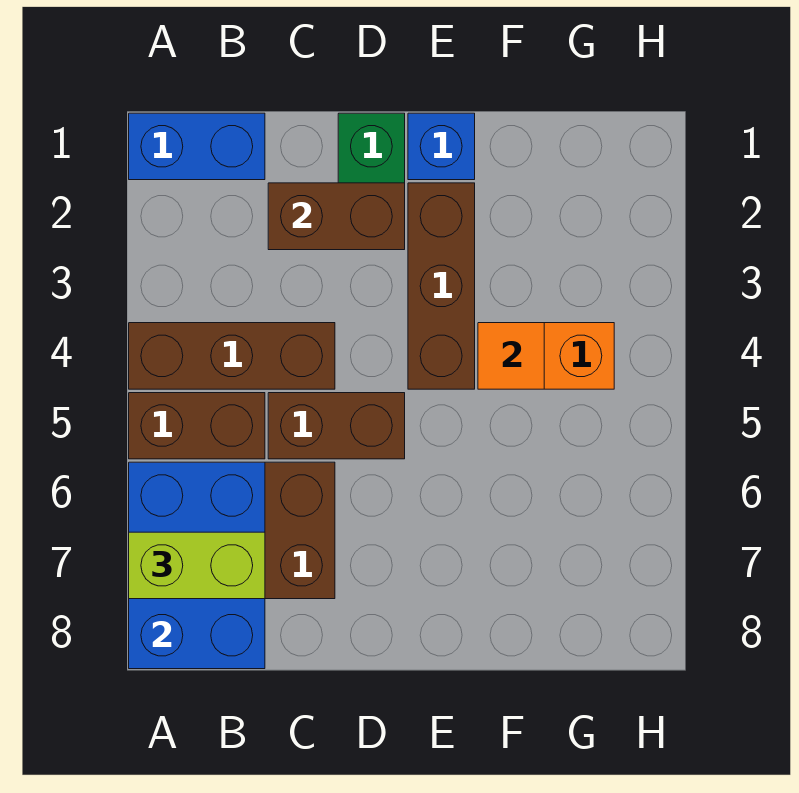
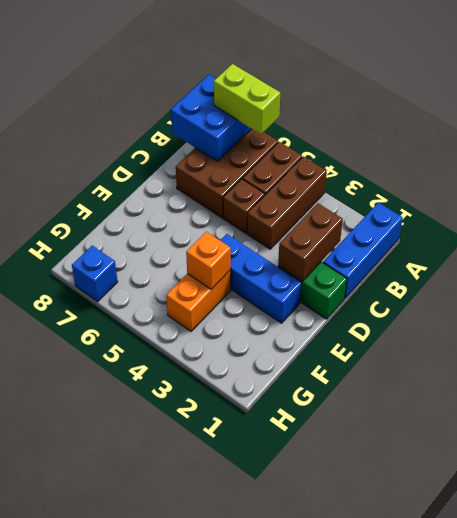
blue brick A1:B1 level 1 -> blue brick A1:C1 level 1
blue brick A6:B8 level 2 -> blue brick A7:B8 level 2
lime brick A7:B7 level 3 -> lime brick A6:A7 level 3
brown brick C5:D5 level 1 -> brown brick C5 level 1
blue brick E1 level 1 -> blue brick H7 level 1
brown brick E2:E4 level 1 -> blue brick E2:E4 level 1
orange tile F4 level 2 -> orange brick F4 level 2

